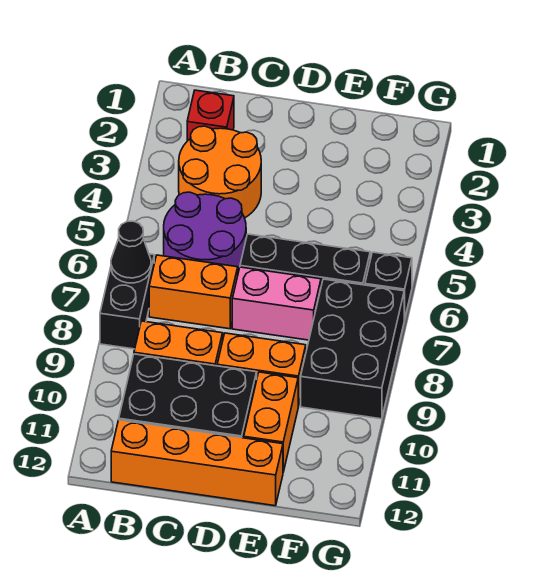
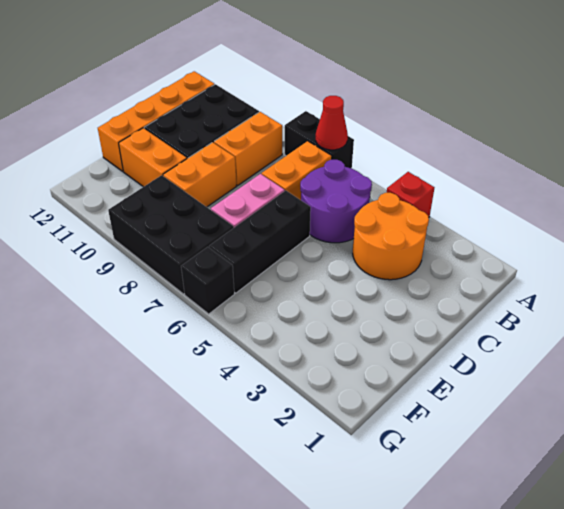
black cone A7 level 2 -> red cone A7 level 2
red brick B2 level 1 -> red brick A4 level 1

